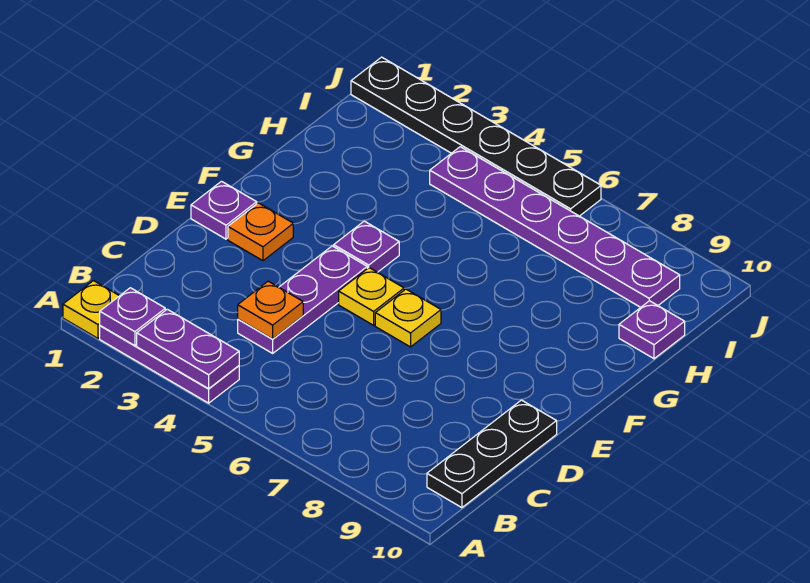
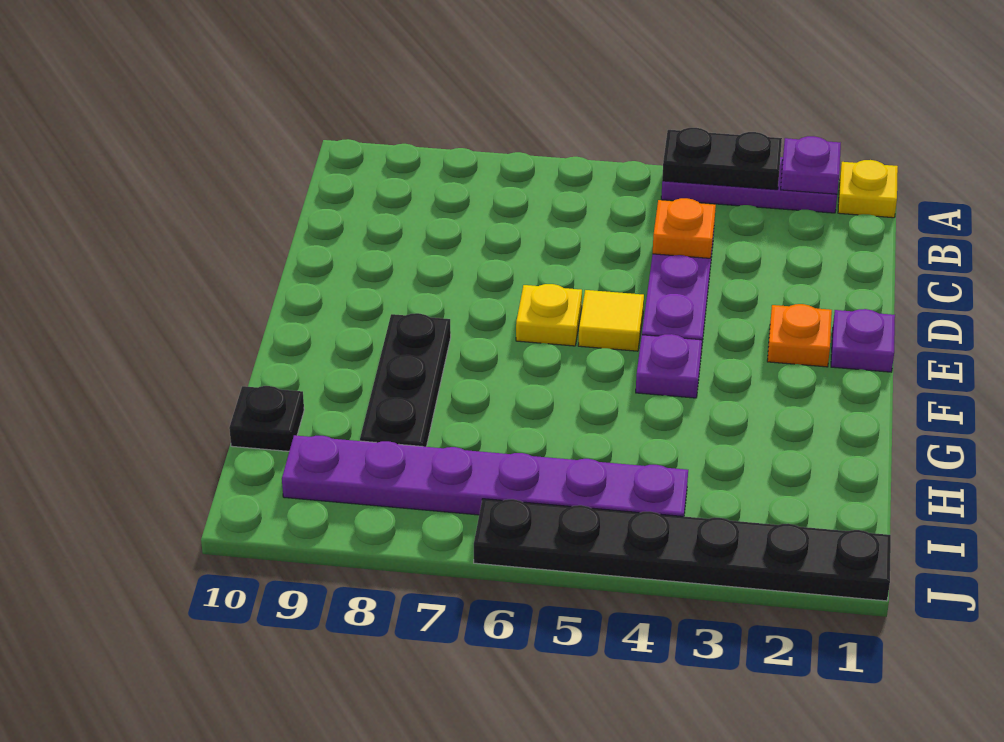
purple plate A3:A4 level 2 -> black plate A3:A4 level 2
black plate B10:D10 level 1 -> black plate F8:H8 level 1
yellow plate E5 level 1 -> yellow tile E5 level 1
purple plate H10 level 1 -> black plate H10 level 1

